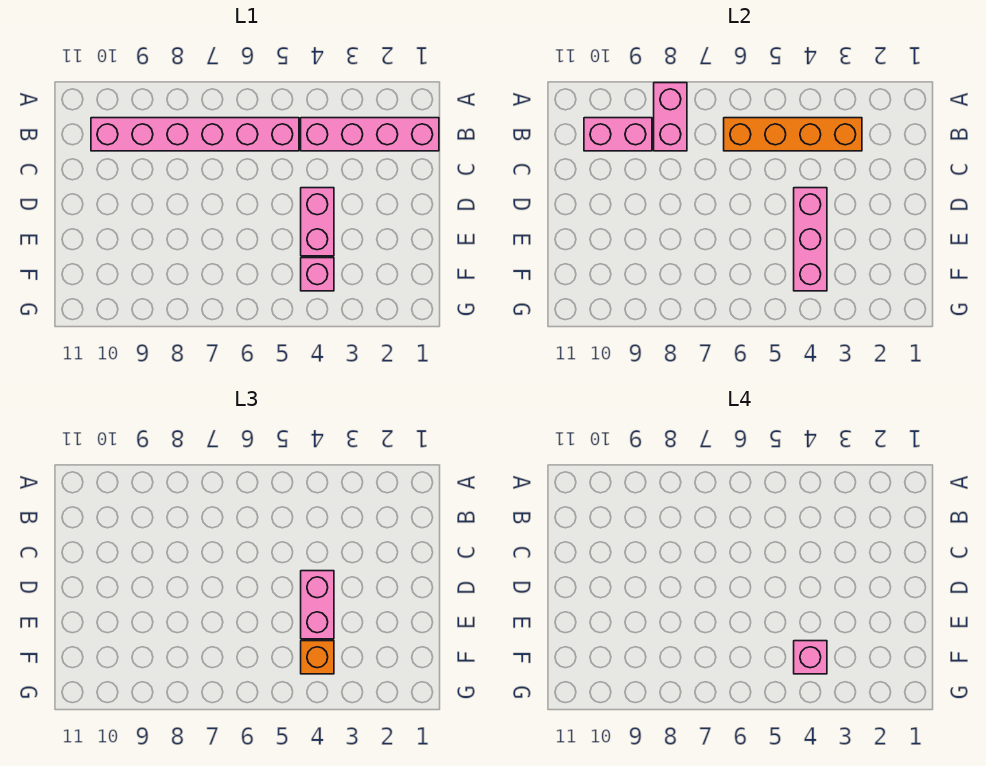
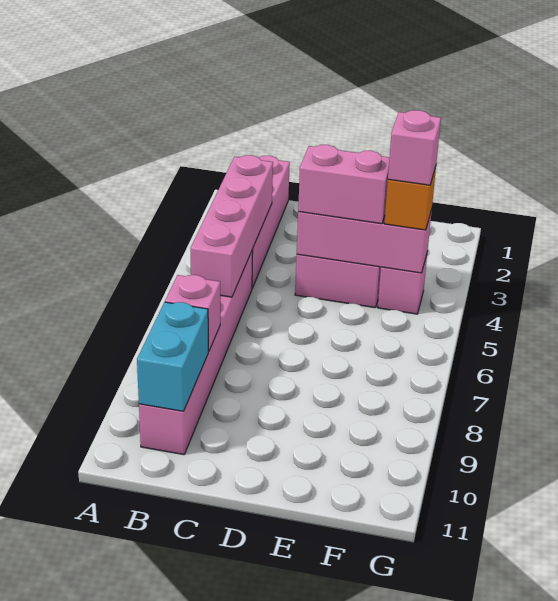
pink brick A8:B8 level 2 -> pink brick B8 level 2
orange brick B3:B6 level 2 -> pink brick B3:B6 level 2
pink brick B9:B10 level 2 -> cyan brick B9:B10 level 2

